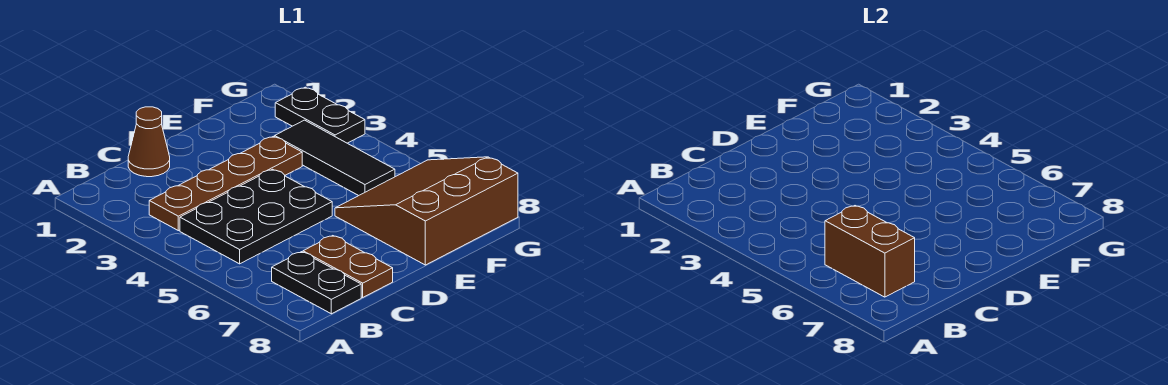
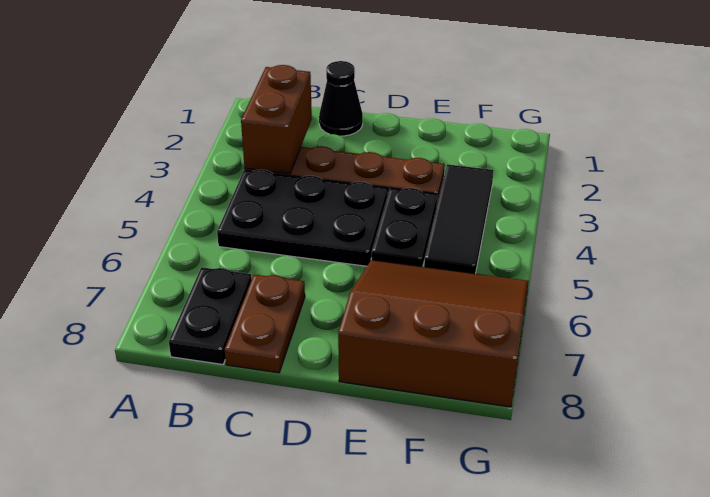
brown brick B6:B7 level 2 -> brown brick B2:B3 level 2
brown cone C1 level 1 -> black cone C1 level 1
black plate G2:G3 level 1 -> black plate E4:E5 level 1

